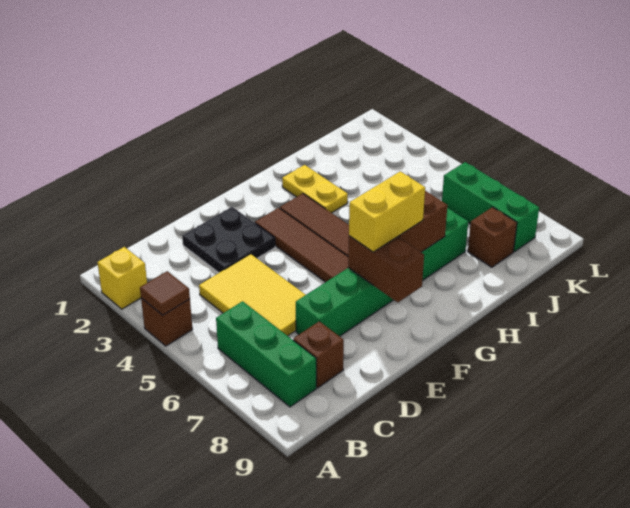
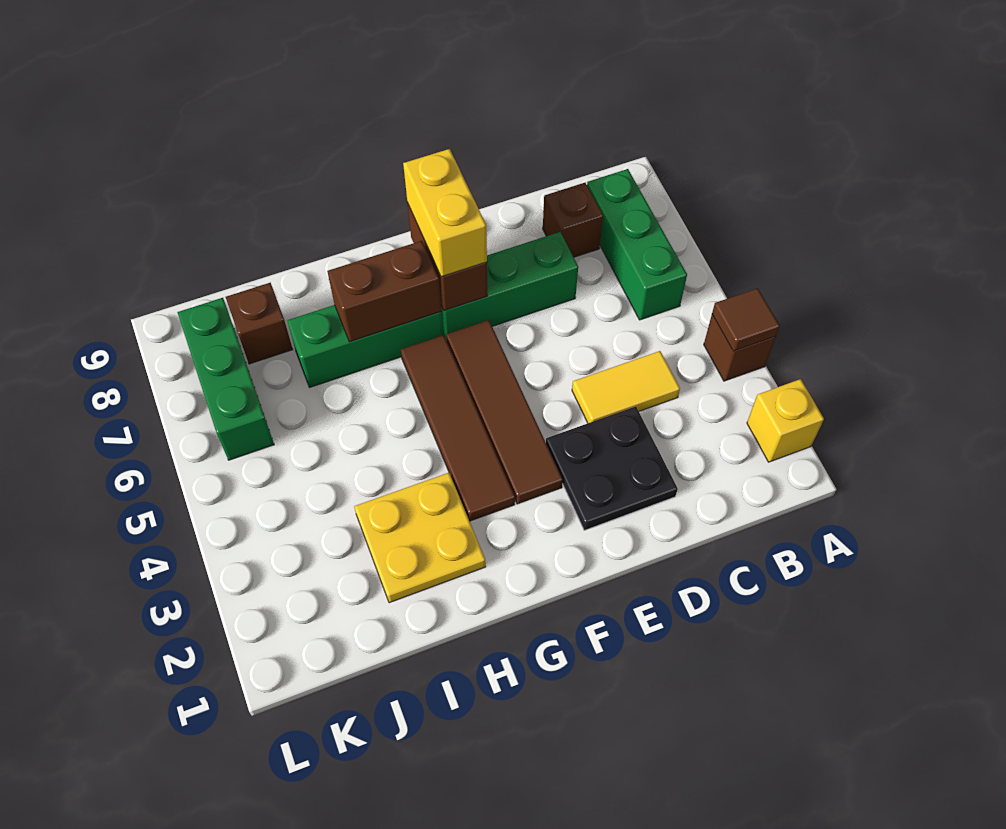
yellow tile C4:D6 level 1 -> yellow tile C4:D4 level 1
yellow brick F7:G7 level 3 -> yellow brick F7:F8 level 3
yellow plate H2:H3 level 1 -> yellow plate H2:I3 level 1

